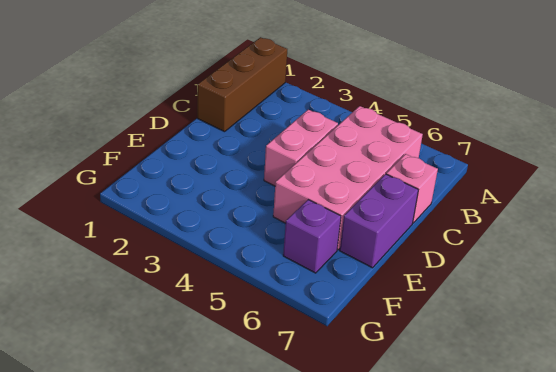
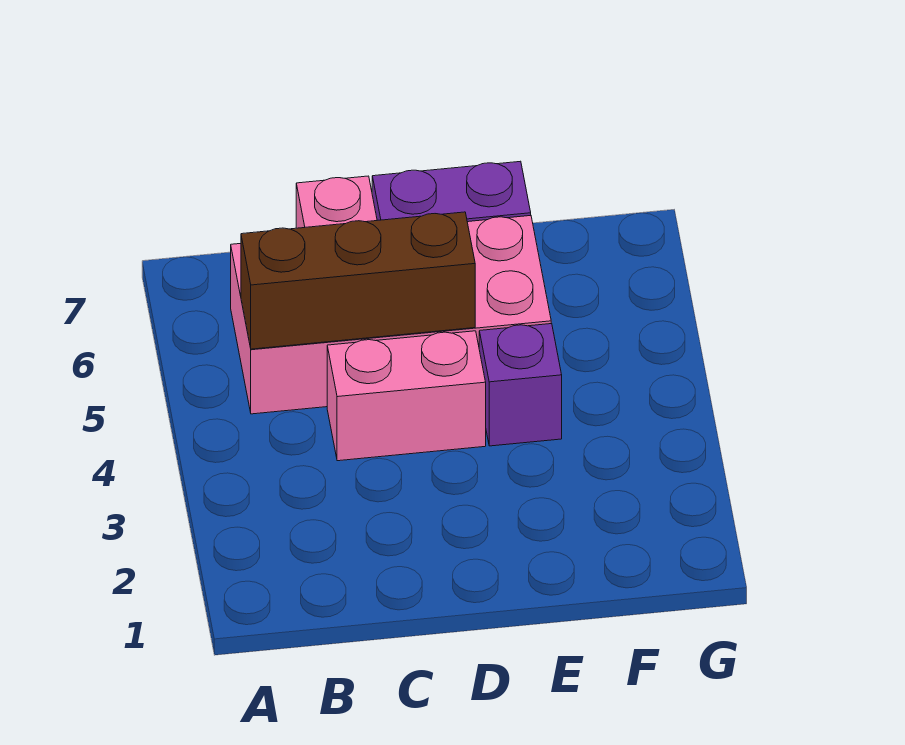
brown brick A1:C1 level 1 -> brown brick B5:D5 level 2
purple brick F6 level 1 -> purple brick E4 level 1

